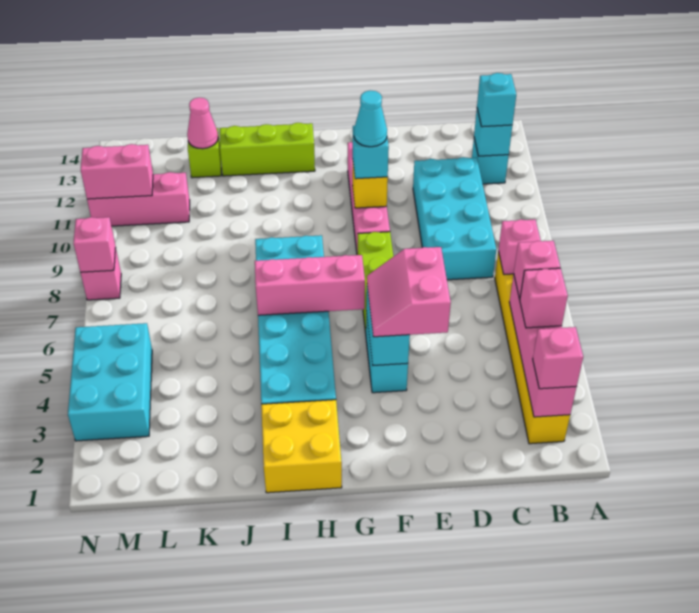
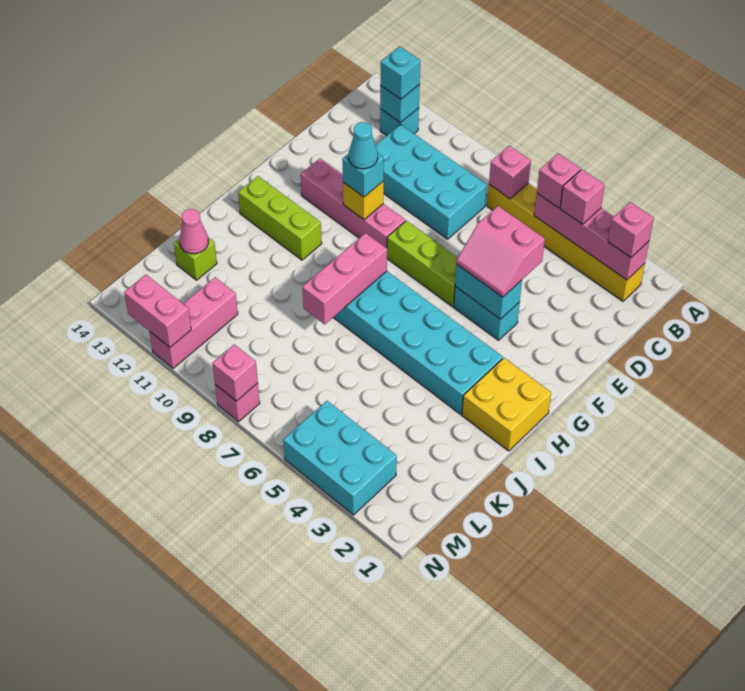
pink brick G6:I6 level 2 -> pink brick H8:J8 level 2
lime brick H13:J13 level 1 -> lime brick H11:H13 level 1
pink brick M11:N11 level 2 -> pink brick N11:N12 level 2

